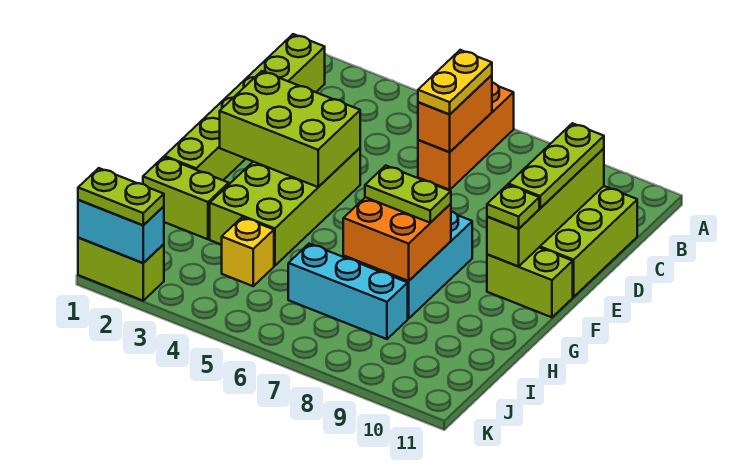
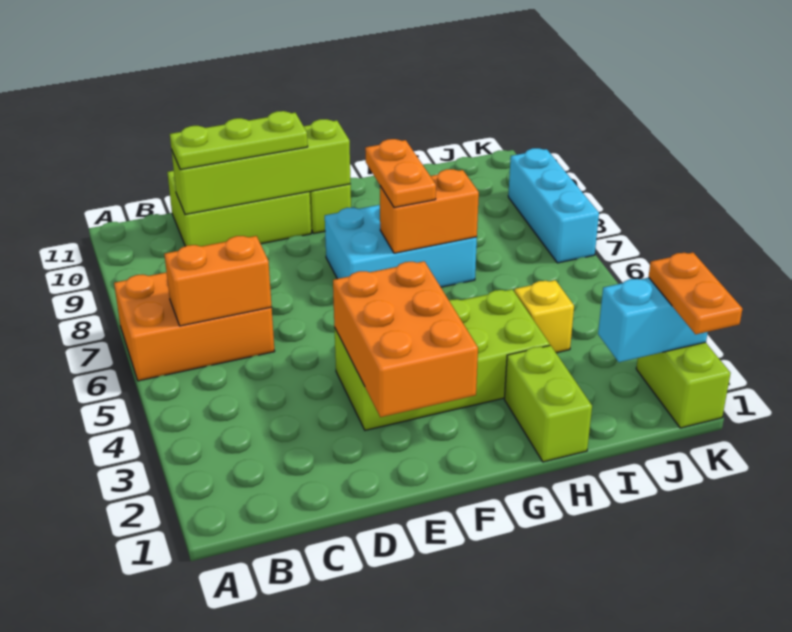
orange brick A6:C6 level 1 -> orange brick A6:C7 level 1
lime brick B1:G1 level 1 -> none
yellow plate B6:C6 level 3 -> none
lime brick E2:F4 level 2 -> orange brick E2:F4 level 2
lime plate F10 level 3 -> none
orange brick G7:H8 level 2 -> orange brick G7:H7 level 2
lime plate G7:G8 level 3 -> orange plate G7:G8 level 3
cyan brick I6:I8 level 1 -> cyan brick K7:K9 level 1
cyan brick K1:K2 level 2 -> cyan brick J2:K2 level 2
lime plate K1:K2 level 3 -> orange plate K1:K2 level 3

